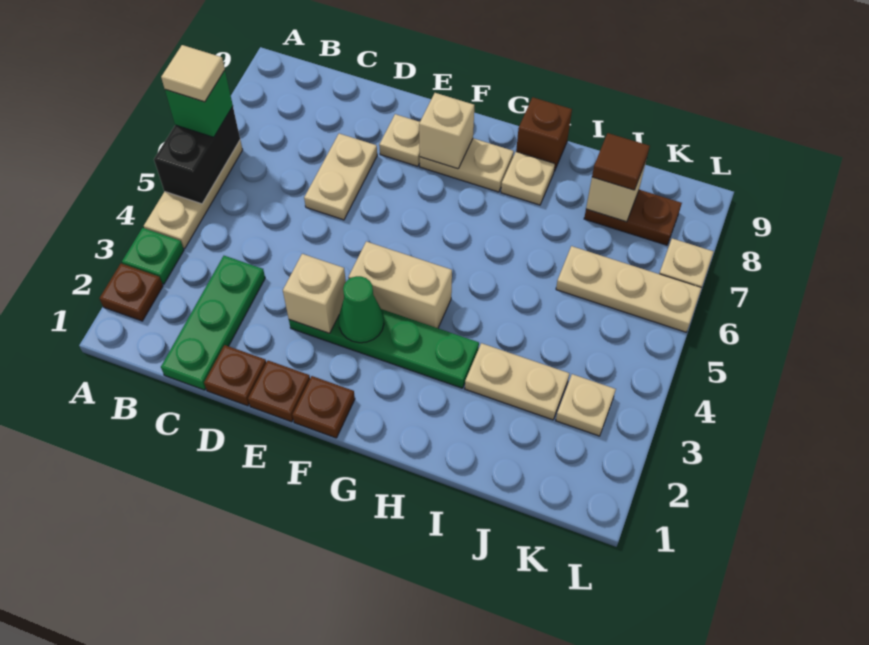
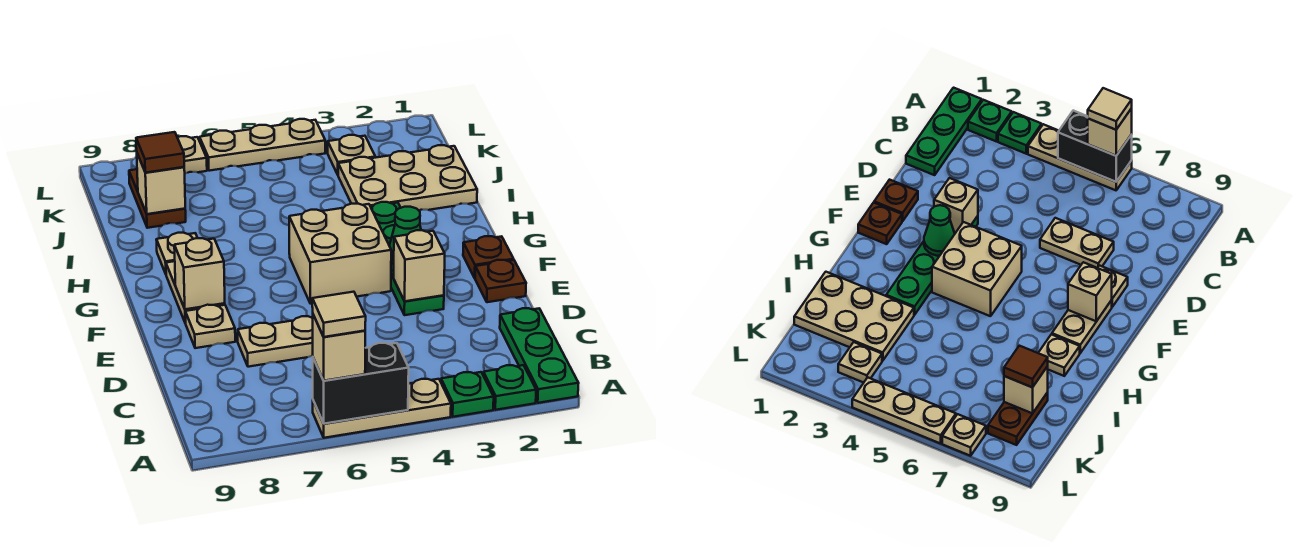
brown plate A2 level 1 -> green plate A2 level 1
green brick A6 level 3 -> tan brick A6 level 3
green plate C1:C3 level 1 -> green plate A1:C1 level 1
brown plate D1 level 1 -> none
tan brick F4:G4 level 1 -> tan brick F4:G5 level 1
brown brick H9 level 1 -> none
tan plate I3:J3 level 1 -> tan plate I1:J3 level 1
tan plate J6:L6 level 1 -> tan plate L4:L6 level 1

